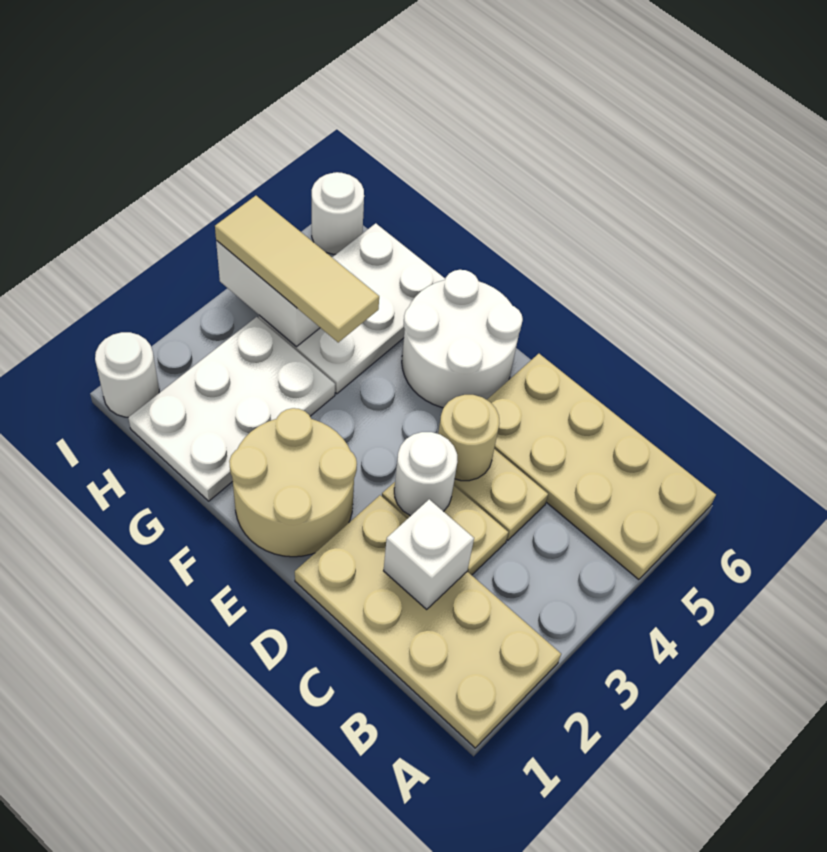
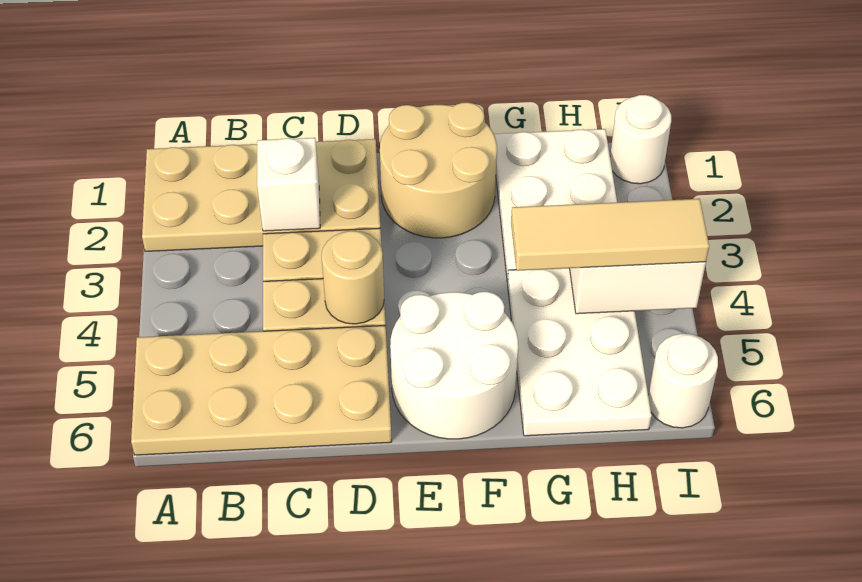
white round brick D3 level 2 -> none

